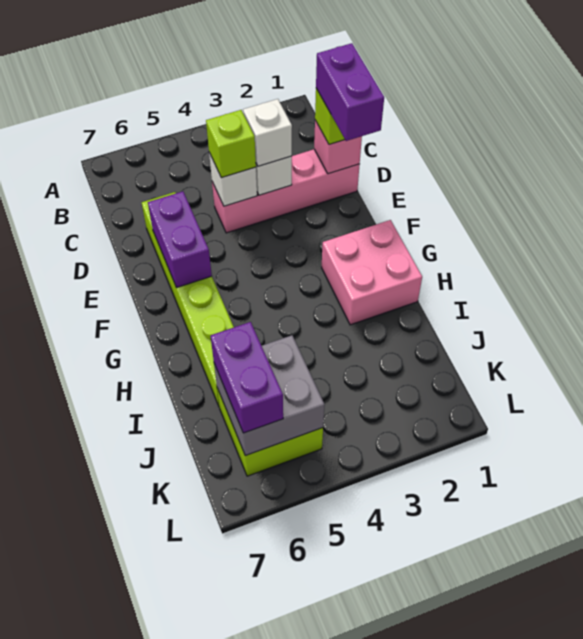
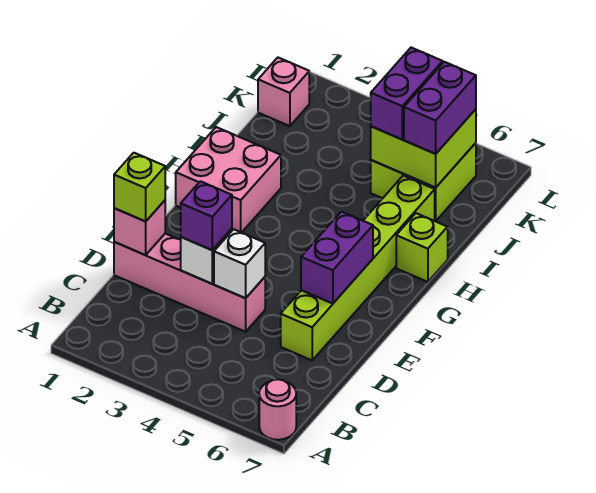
none -> pink round brick A7 level 1
purple brick D1:E1 level 4 -> purple brick J5:K5 level 3
white brick D3 level 3 -> purple brick D3 level 3
lime brick D4 level 3 -> lime brick H7 level 1
grey brick J5:K6 level 2 -> lime brick J5:K6 level 2
none -> pink brick K1 level 1

